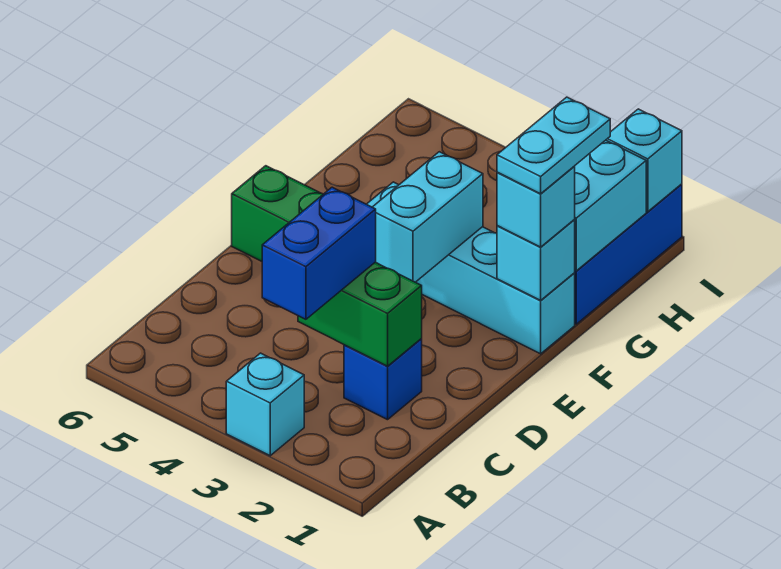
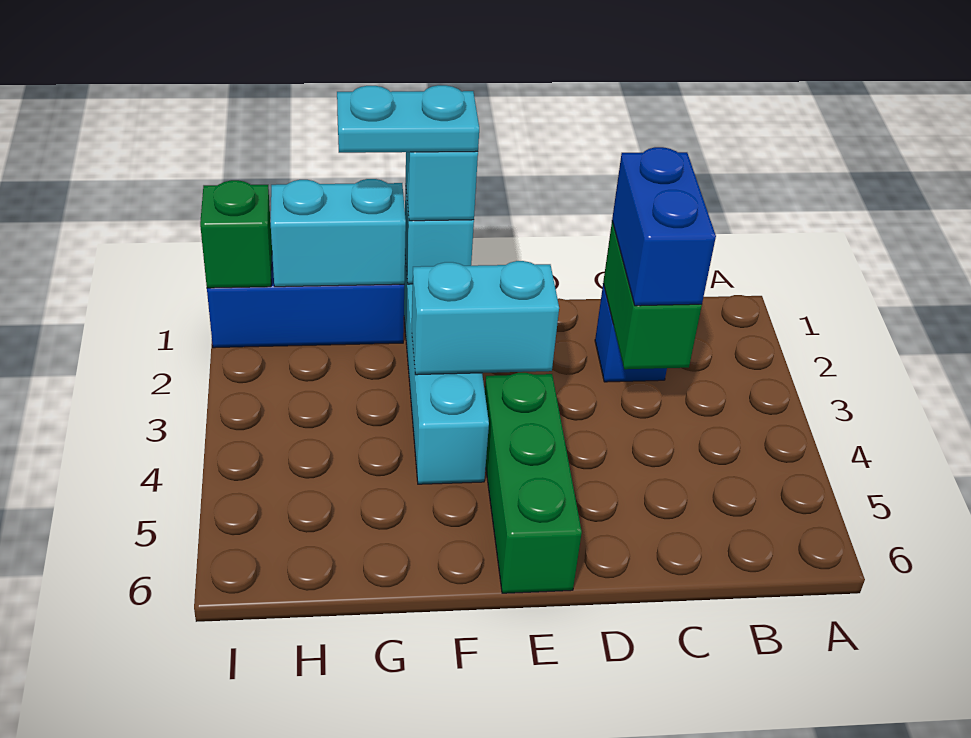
cyan brick A3 level 1 -> none
blue brick B3:C3 level 3 -> blue brick C2:C3 level 3
cyan brick I1 level 2 -> green brick I1 level 2

